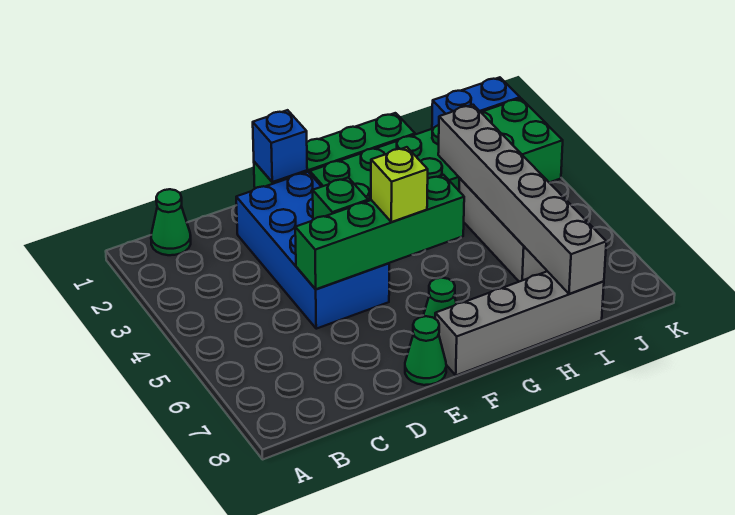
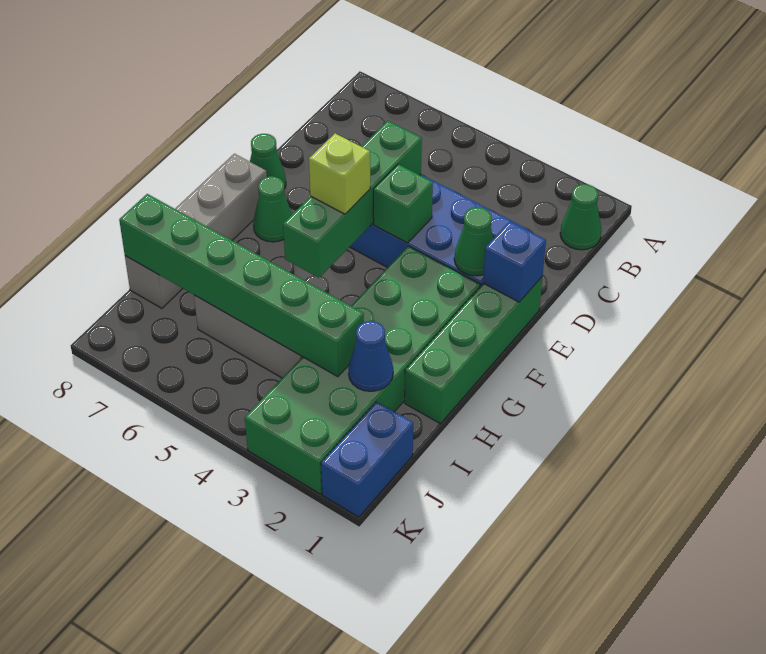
none -> green cone E2 level 2
none -> blue cone I2 level 2
grey brick I3:I8 level 2 -> green brick I3:I8 level 2

